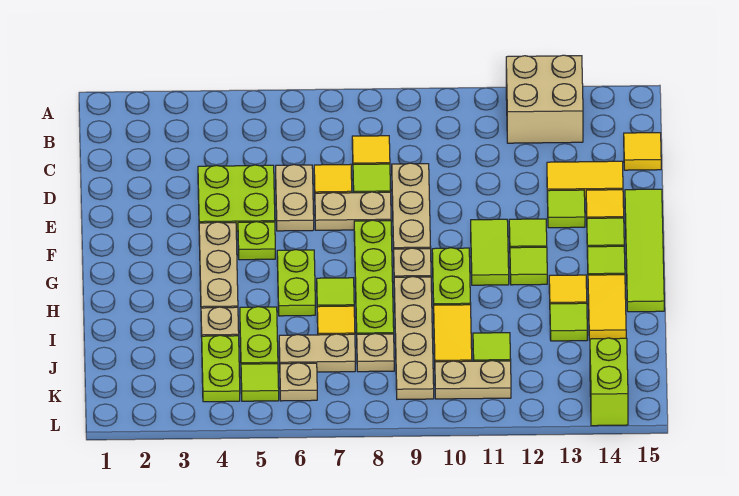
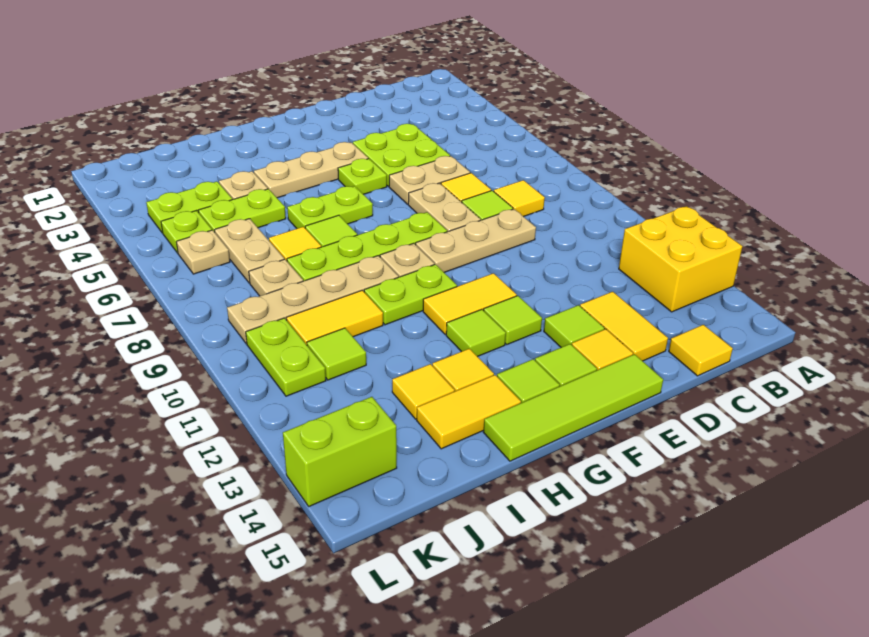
tan brick A12:B13 level 1 -> yellow brick A12:B13 level 1
lime tile F11:G11 level 1 -> yellow tile F11:G11 level 1
lime tile I13 level 1 -> yellow tile I13 level 1
lime tile K5 level 1 -> lime plate K5 level 1
tan plate K10:K11 level 1 -> lime plate K10:K11 level 1

